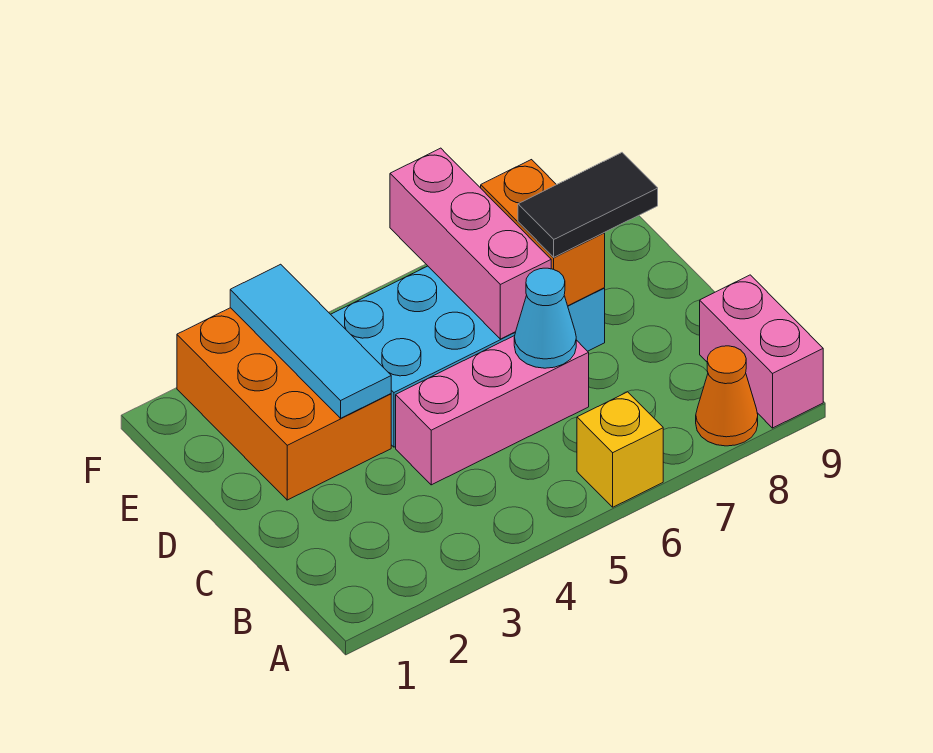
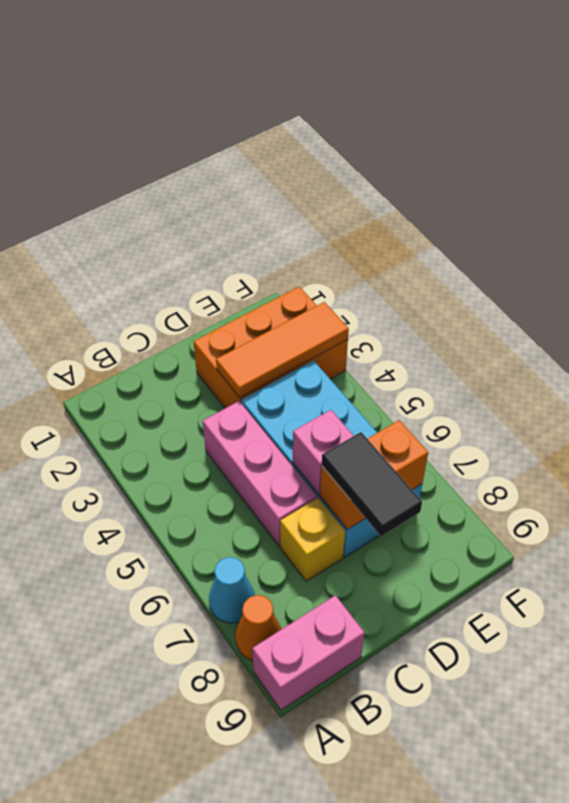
yellow brick A6 level 1 -> yellow brick C7 level 1
cyan cone C6 level 2 -> cyan cone A7 level 1
cyan tile D3:F3 level 2 -> orange tile D3:F3 level 2
pink brick D6:F6 level 2 -> pink brick D6 level 2

